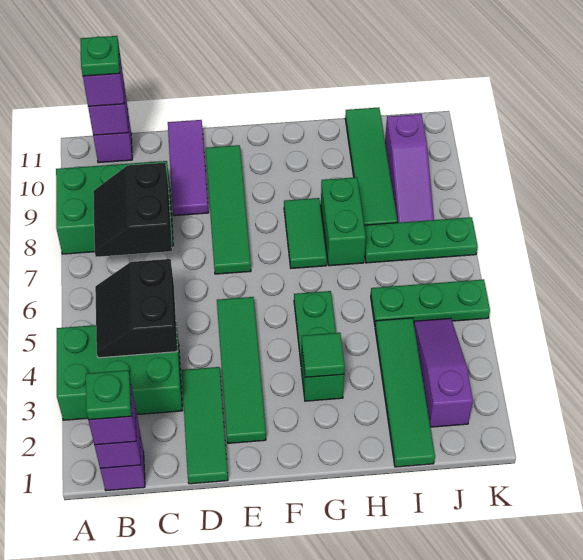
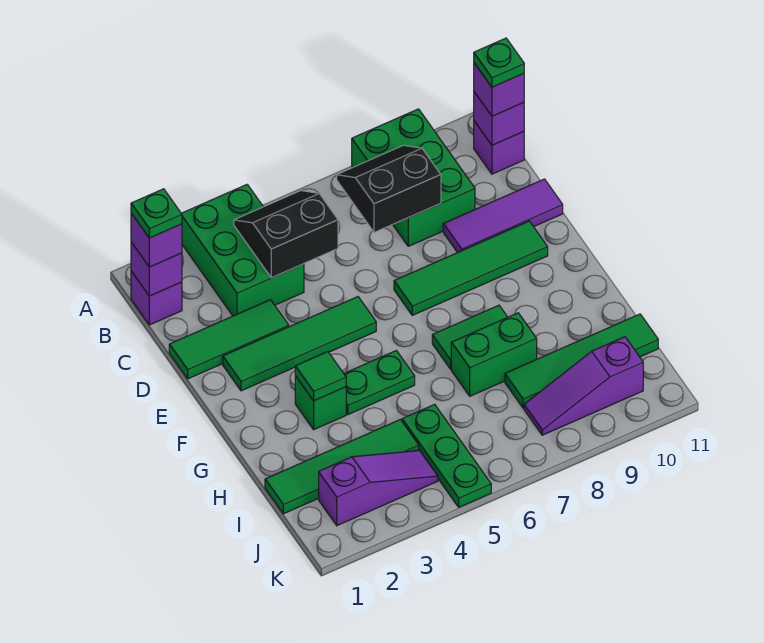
green plate I7:K7 level 1 -> none

